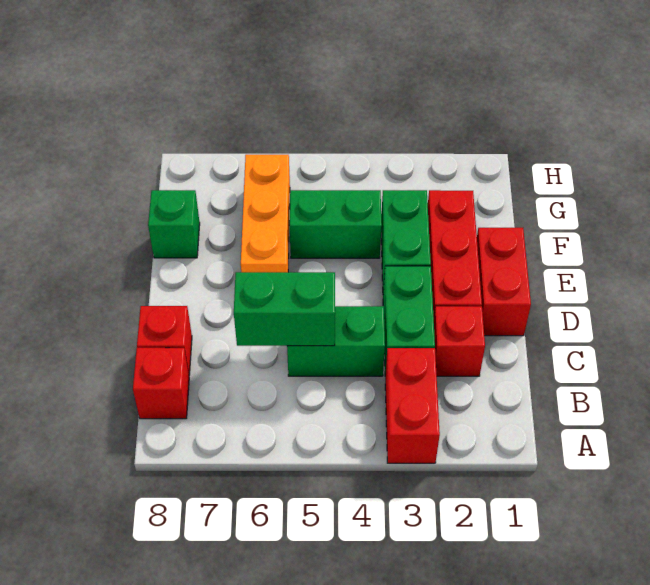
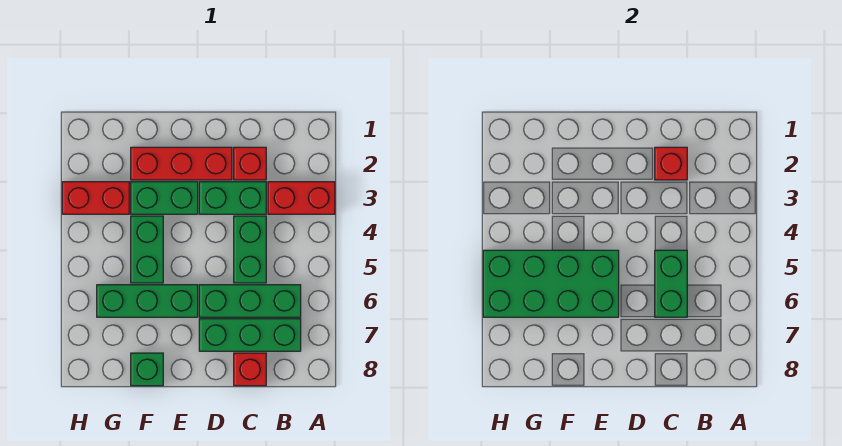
none -> green brick B6:D6 level 1
none -> green brick B7:D7 level 1
red brick B8 level 1 -> red brick C2 level 2
red brick D1:E1 level 1 -> red brick G3:H3 level 1
none -> green brick E5:H6 level 2
orange brick E6:G6 level 1 -> green brick E6:G6 level 1

